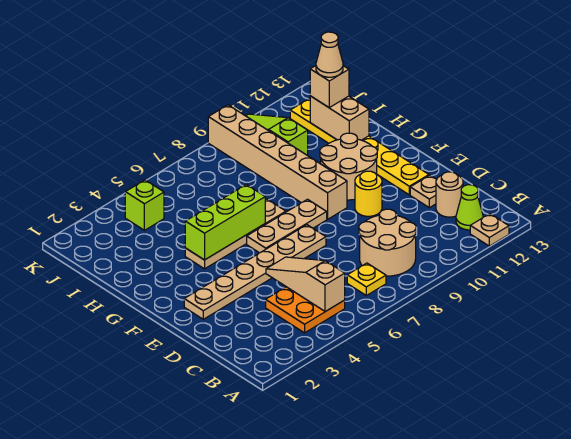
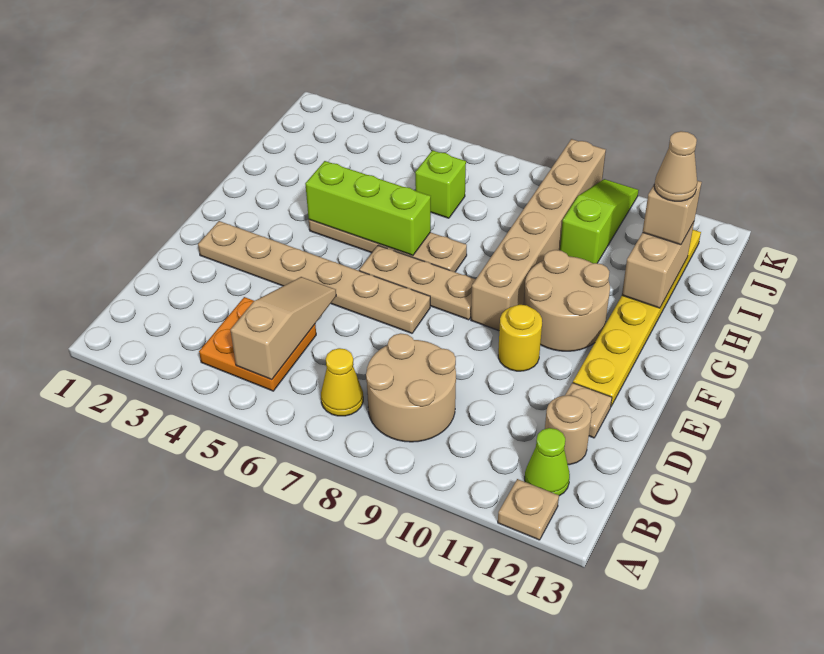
yellow plate B7 level 1 -> yellow cone B7 level 1
lime brick J4 level 1 -> lime brick I6 level 1

